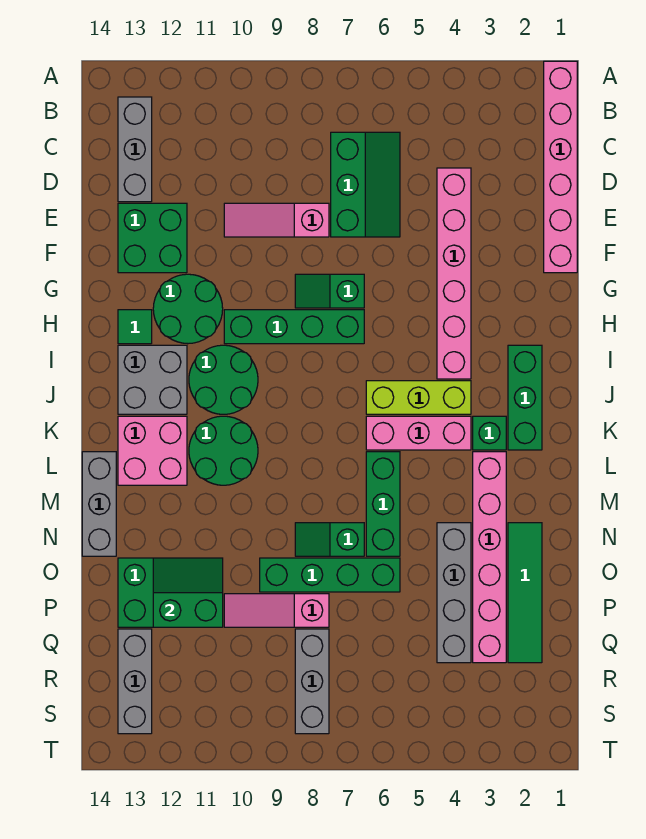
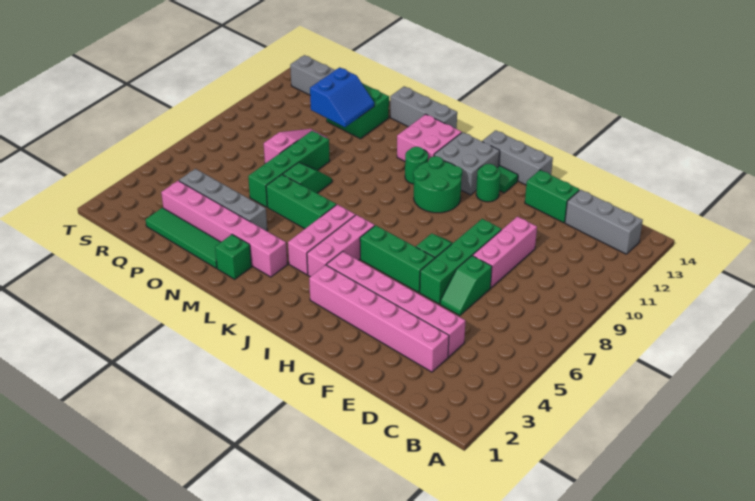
pink brick A1:F1 level 1 -> pink brick D3:I3 level 1
green slope C6:E7 level 1 top 7 -> green slope E6:E7 level 1 top 7
pink slope E8:E10 level 1 top 8 -> pink brick E8:E10 level 1
green brick E12:F13 level 1 -> green brick E13:F13 level 1
green round brick G11:H12 level 1 -> green round brick H12 level 1
green brick H7:H10 level 1 -> green brick F6:F9 level 1
green brick I2:K2 level 1 -> green brick G6:I6 level 1
lime brick J4:J6 level 1 -> pink brick J4:J6 level 1
green brick K3 level 1 -> green brick M2 level 1
green round brick K10:L11 level 1 -> green round brick K11 level 1
green slope O11:P12 level 2 top P -> blue slope O11:P12 level 2 top P
grey brick Q8:S8 level 1 -> grey brick G14:I14 level 1

